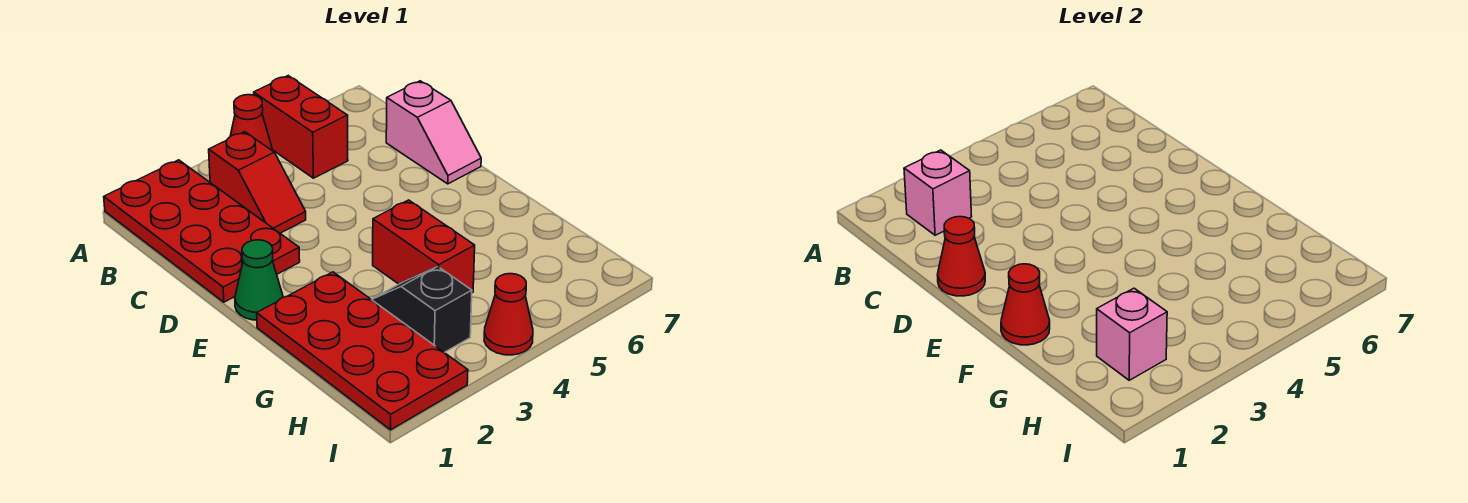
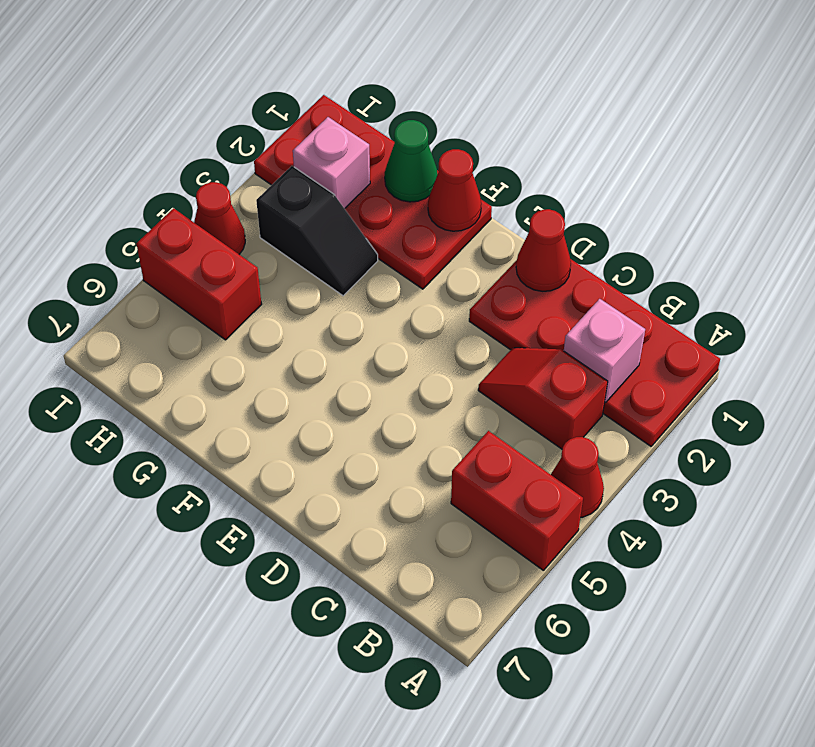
pink slope C7:D7 level 1 top C -> none
green cone E1 level 1 -> green cone G1 level 2
red brick F4:G4 level 1 -> red brick H5:I5 level 1

